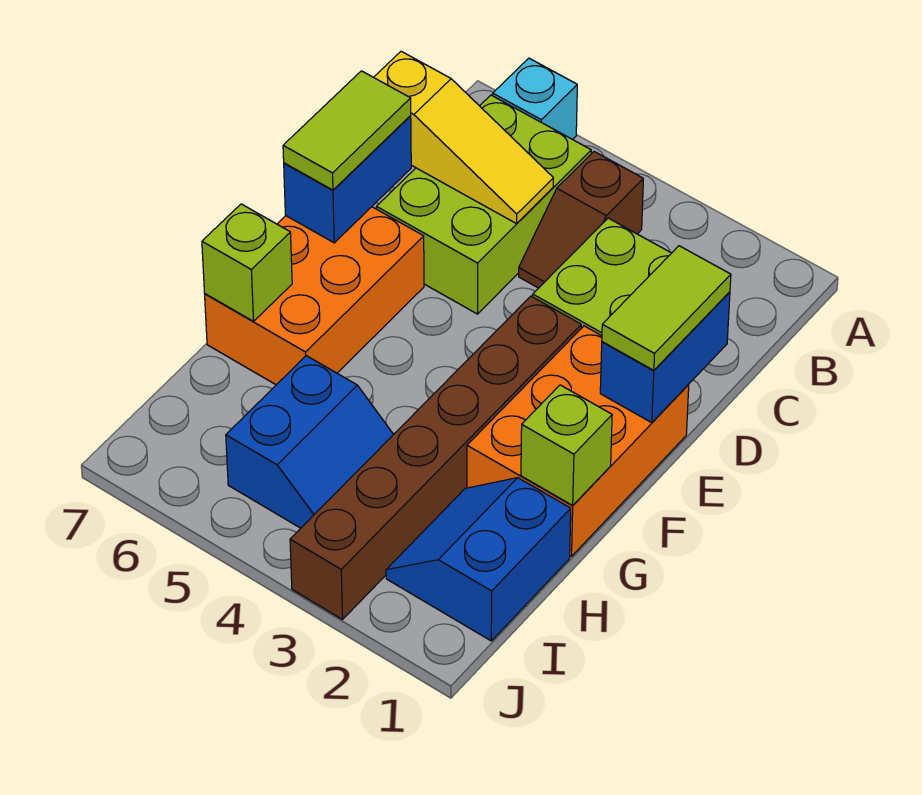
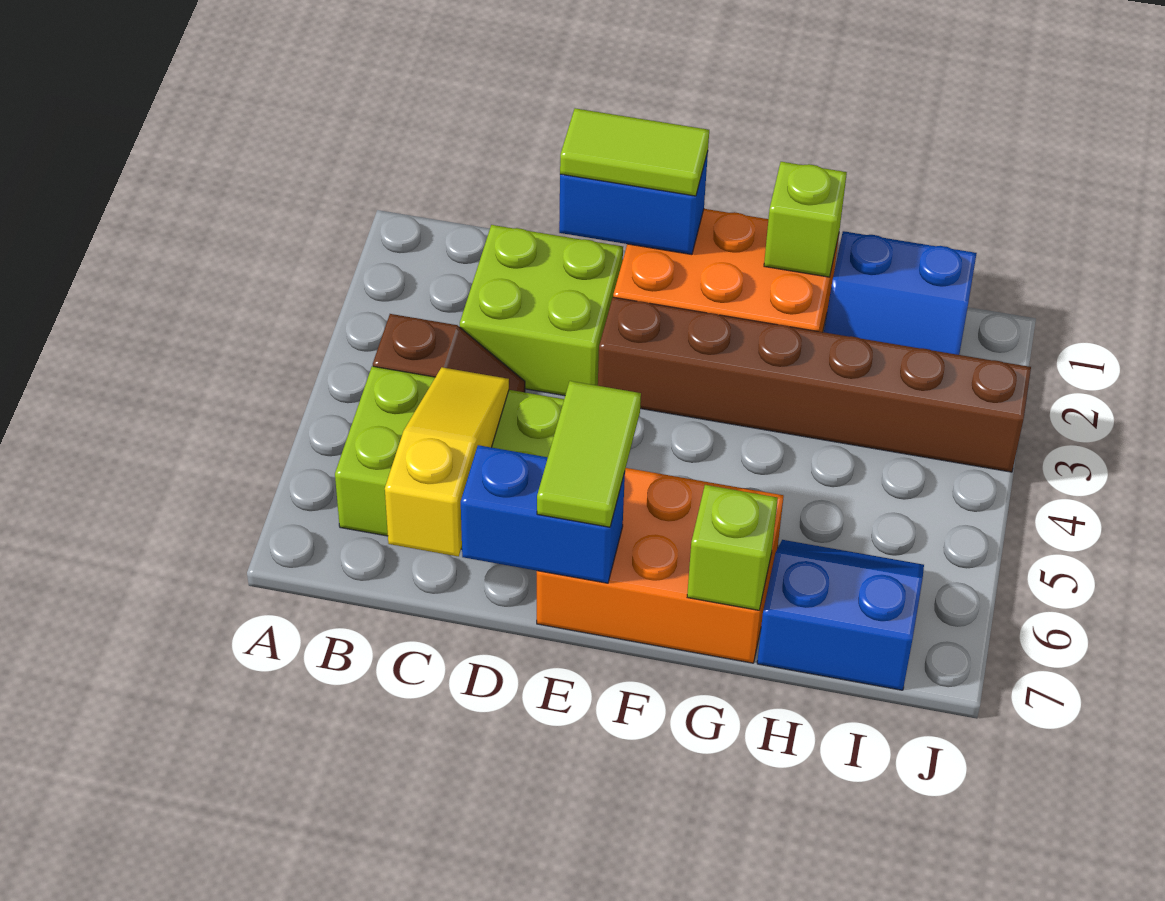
cyan brick A6 level 1 -> none
lime tile D7:E7 level 3 -> lime tile E6:E7 level 3
blue slope H4:I5 level 1 top 5 -> blue slope H6:I7 level 1 top 7

